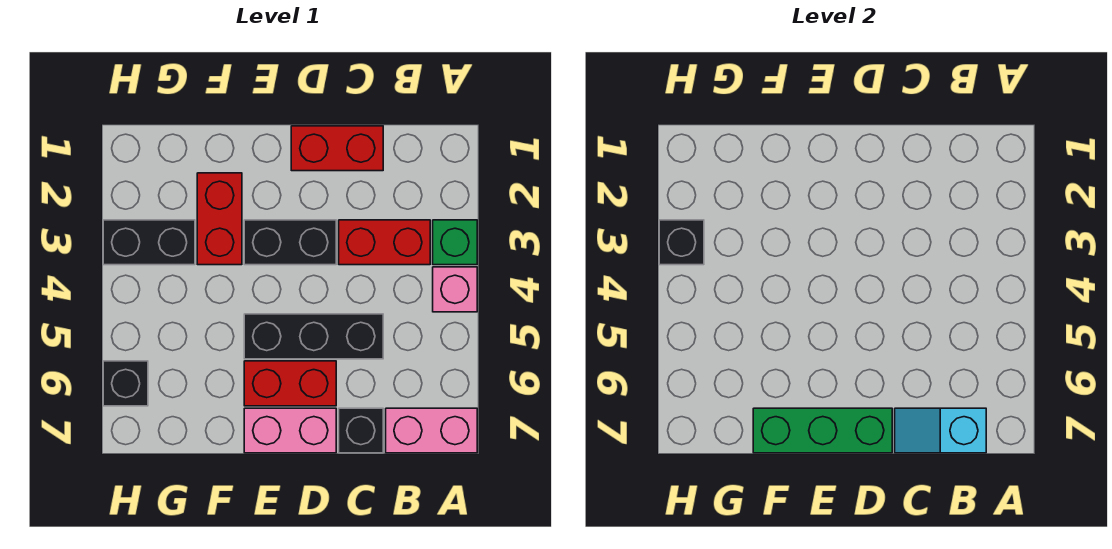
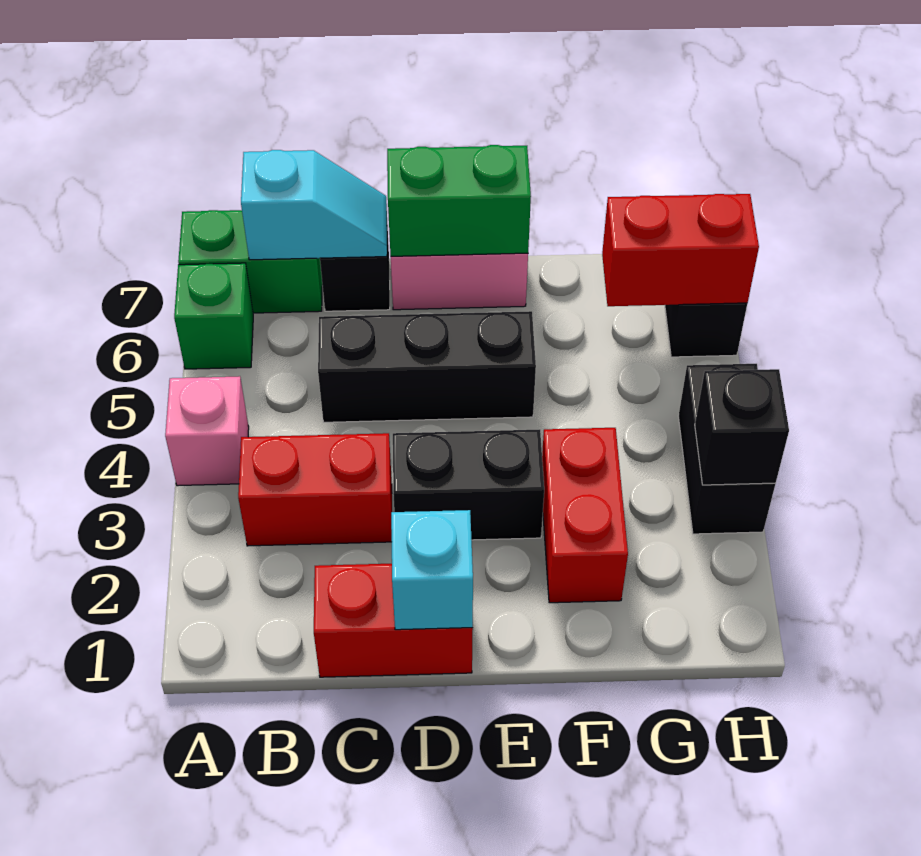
green brick A3 level 1 -> green brick A6 level 1
pink brick A7:B7 level 1 -> green brick A7:B7 level 1
none -> cyan brick D1 level 2
red brick D6:E6 level 1 -> red brick G6:H6 level 2
green brick D7:F7 level 2 -> green brick D7:E7 level 2
black brick G3:H3 level 1 -> black brick H3:H4 level 1

